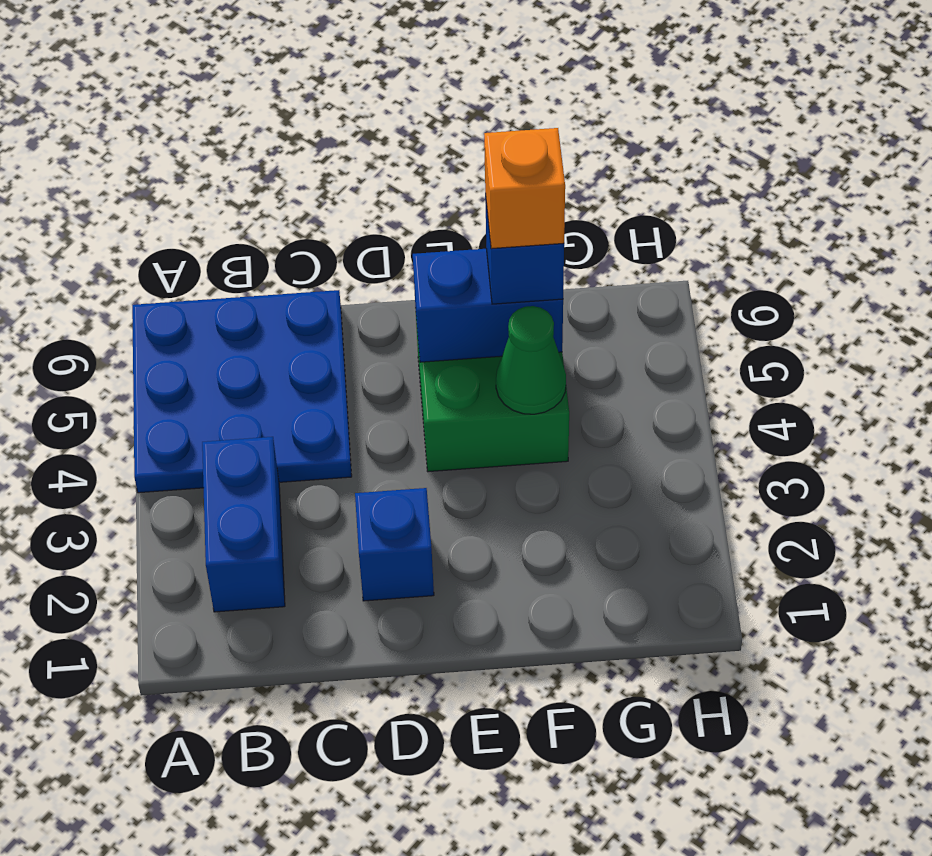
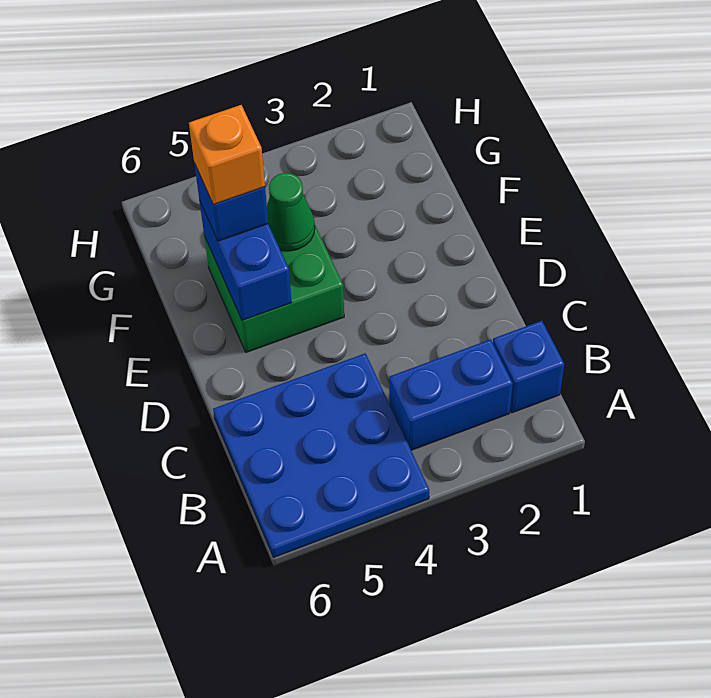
blue brick D2 level 1 -> blue brick B1 level 1

